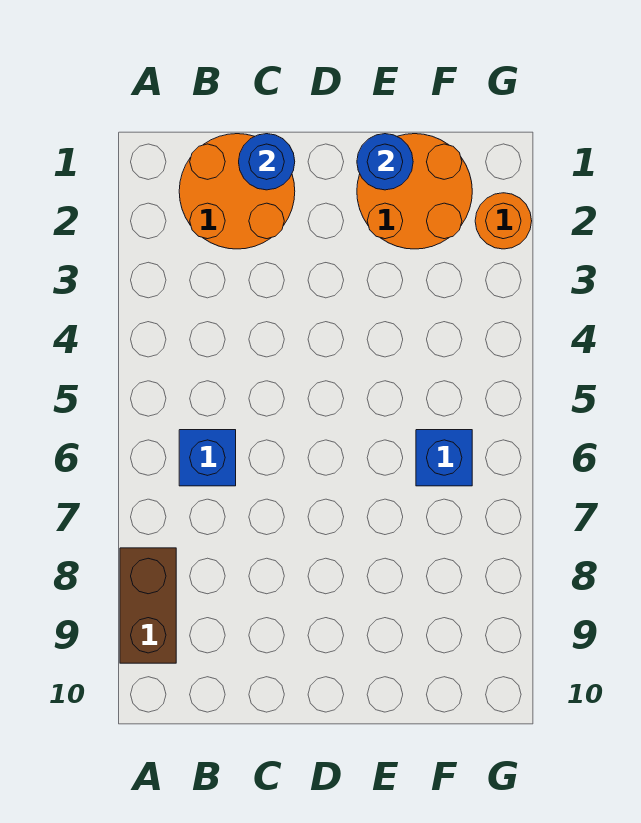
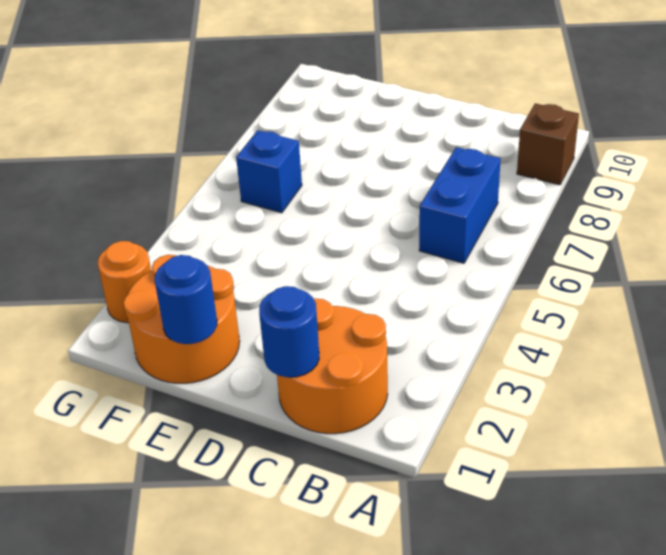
brown brick A8:A9 level 1 -> brown brick A9 level 1
blue brick B6 level 1 -> blue brick B6:B7 level 1

